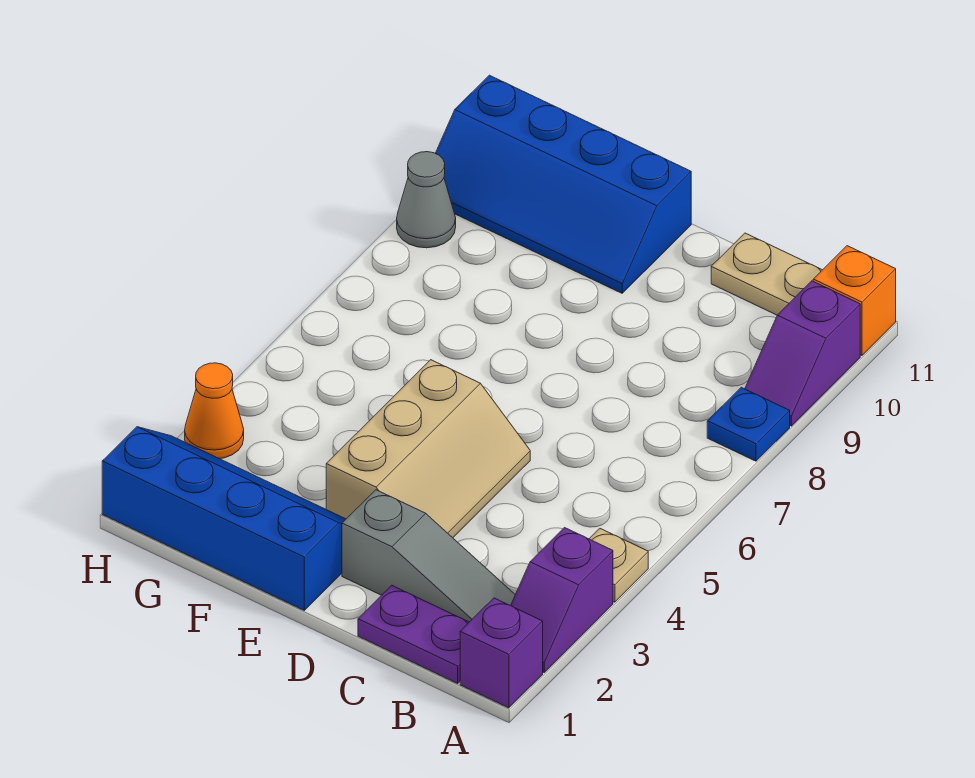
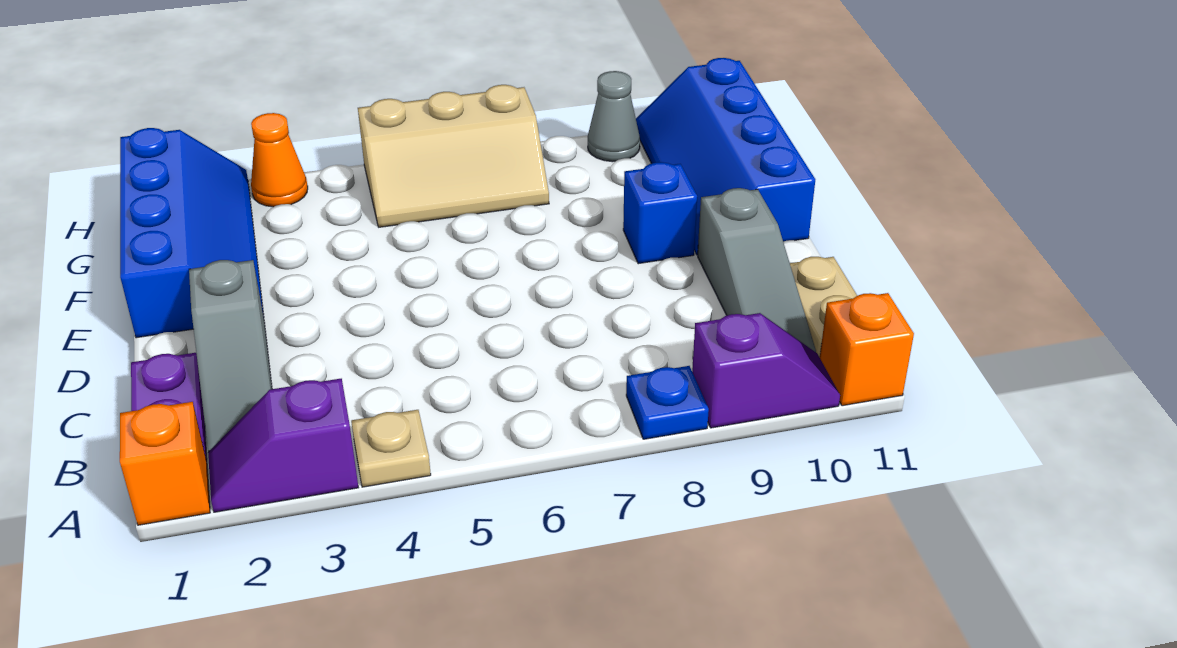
purple brick A1 level 1 -> orange brick A1 level 1
purple slope A9:A10 level 1 top 10 -> purple slope A9:A10 level 1 top 9
none -> grey slope B10:D10 level 1 top D
tan slope D3:E5 level 1 top E -> tan slope G5:H7 level 1 top H
none -> blue brick E9 level 1

